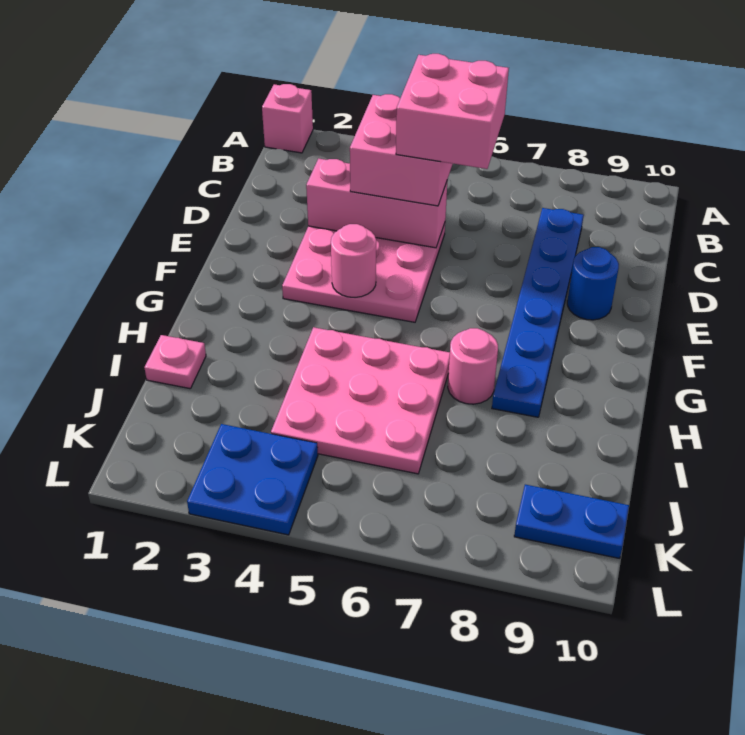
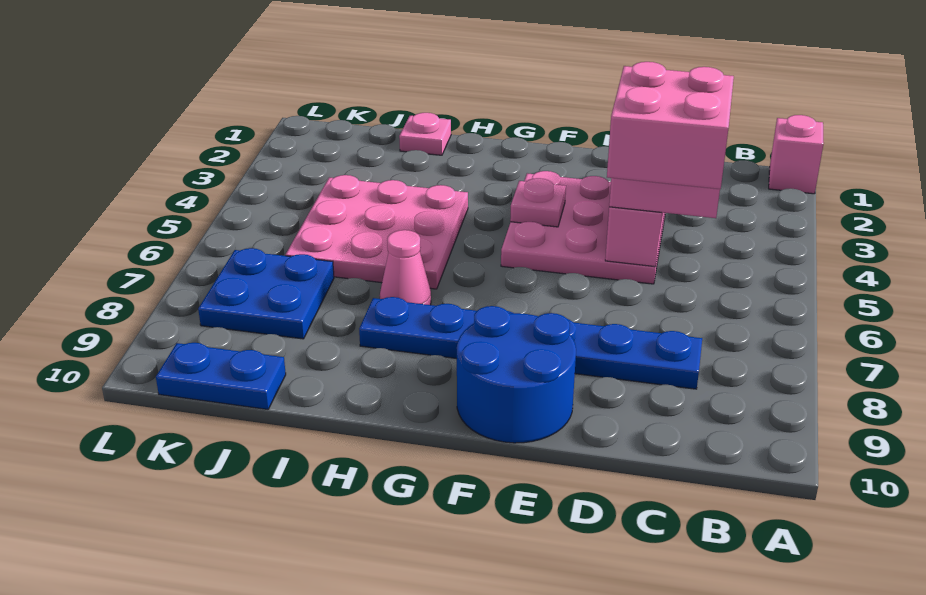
blue round brick E9 level 1 -> blue round brick E9:F10 level 1
pink round brick F4 level 2 -> pink plate F4 level 2
pink round brick H7 level 1 -> pink cone H7 level 1
blue plate K3:L4 level 1 -> blue plate J7:K8 level 1
blue plate K9:K10 level 1 -> blue plate J10:K10 level 1

